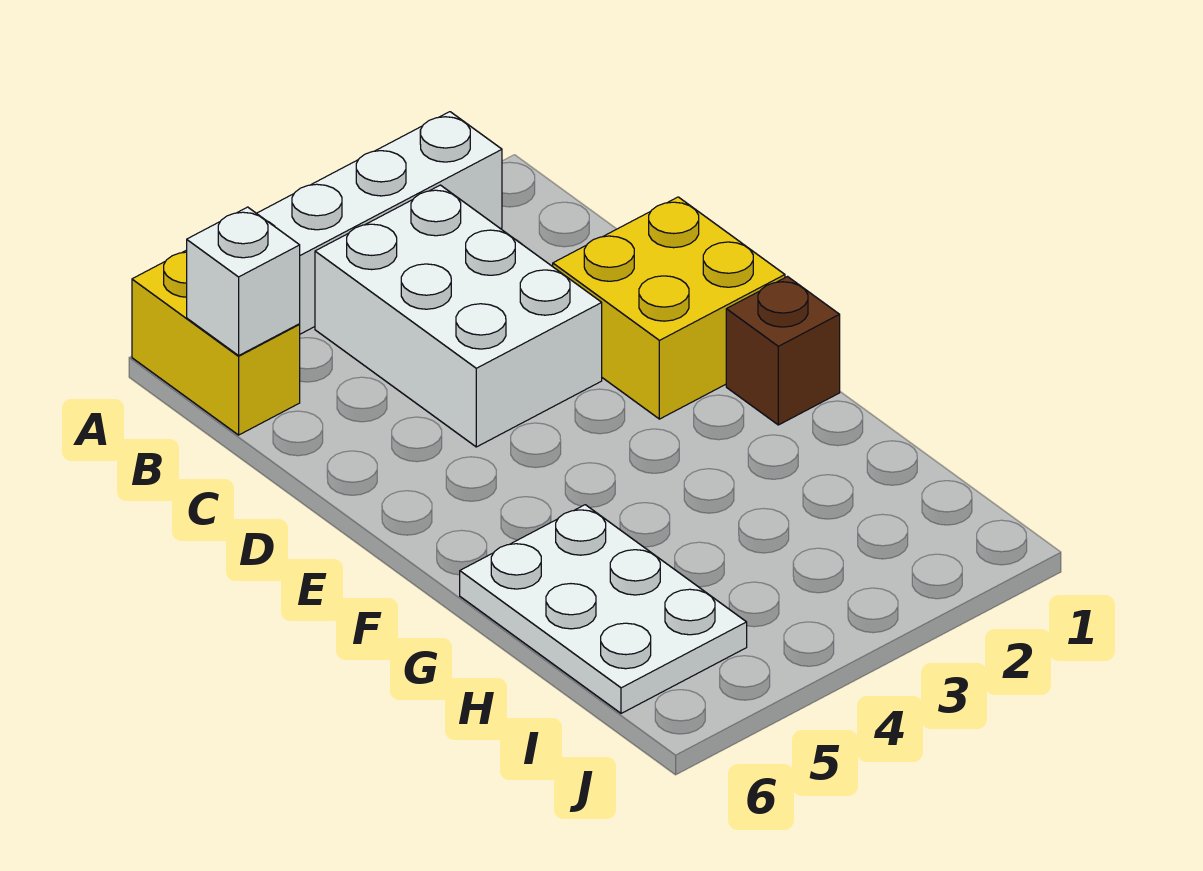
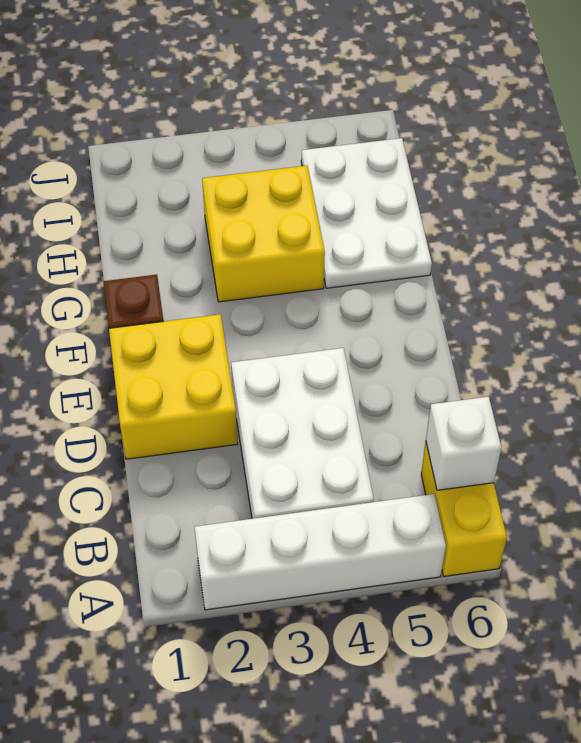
none -> yellow brick G3:H4 level 1

